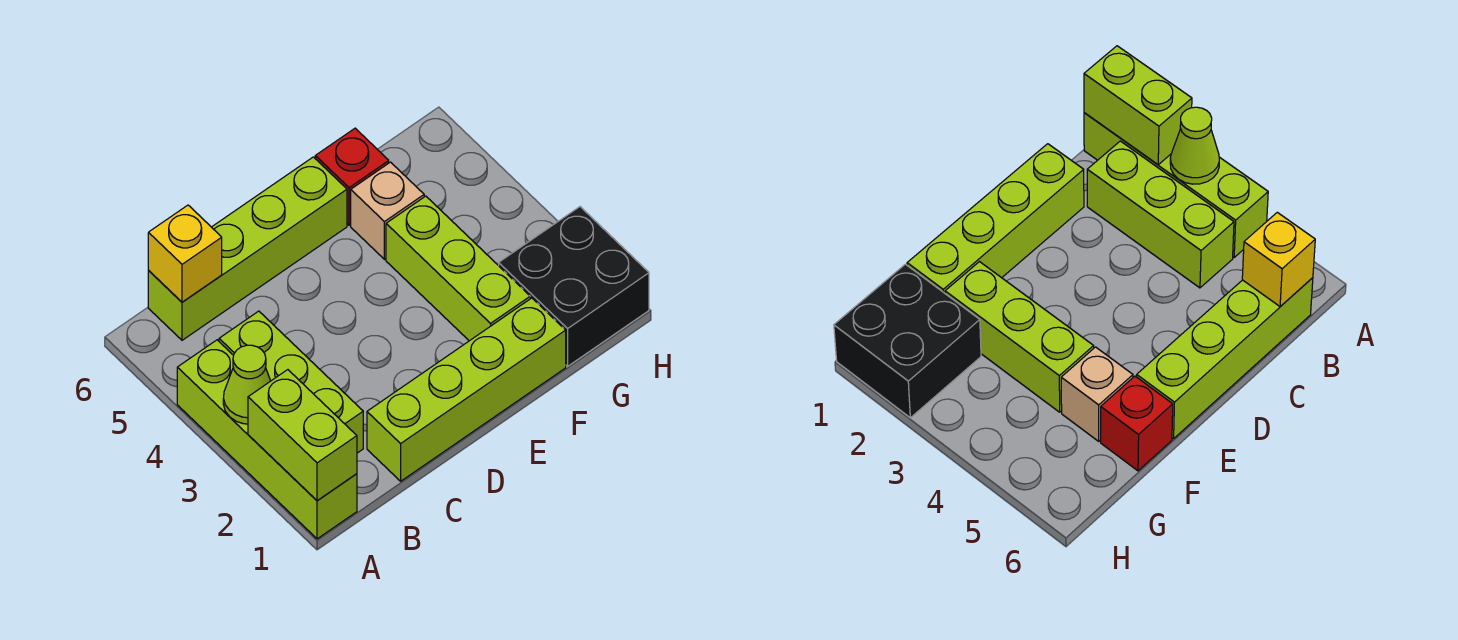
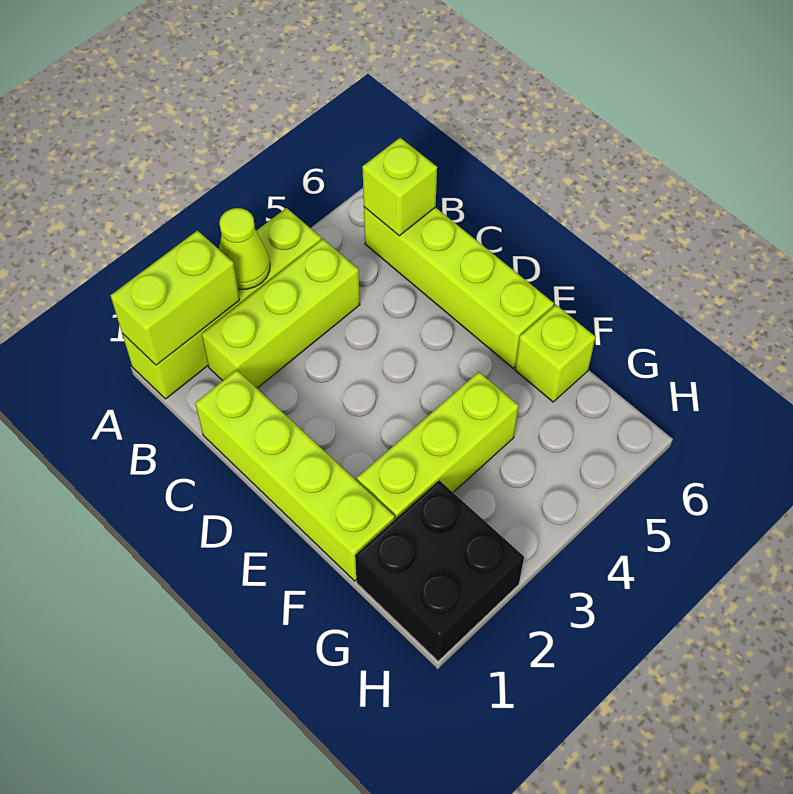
yellow brick B6 level 2 -> lime brick B6 level 2
tan brick F5 level 1 -> none
red brick F6 level 1 -> lime brick F6 level 1

